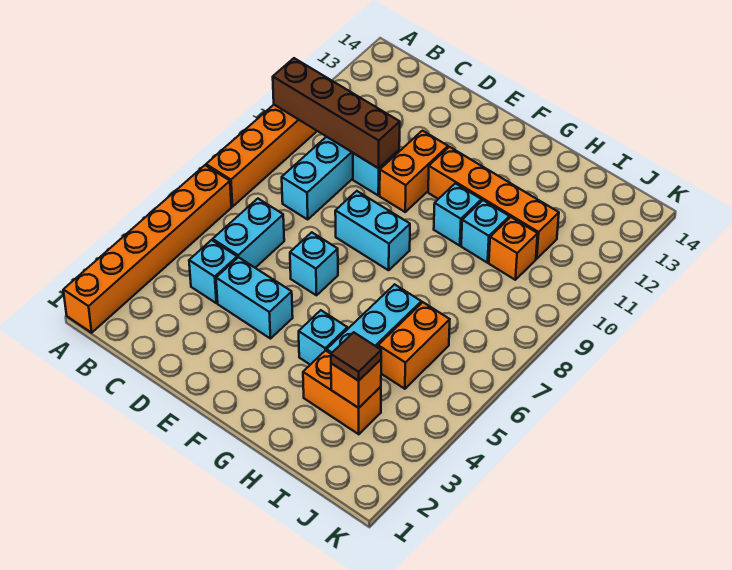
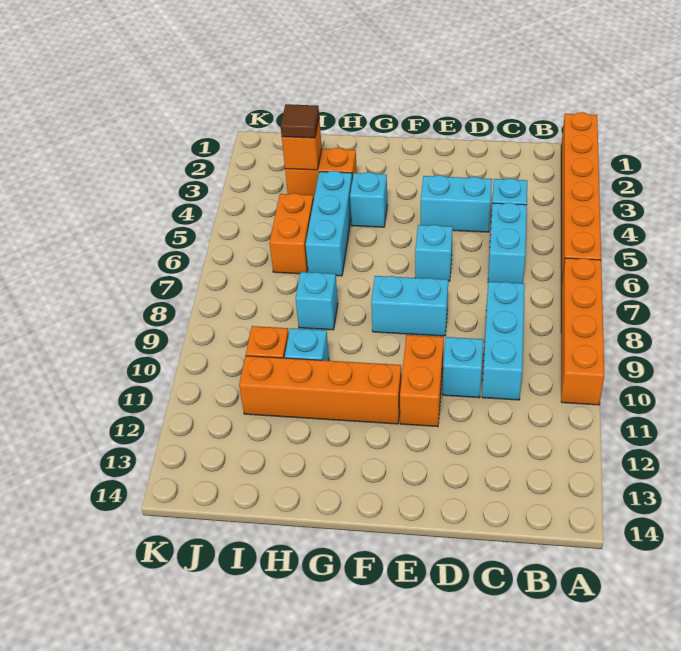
brown brick A10:D10 level 2 -> none
cyan brick G10 level 1 -> cyan brick H8 level 1

